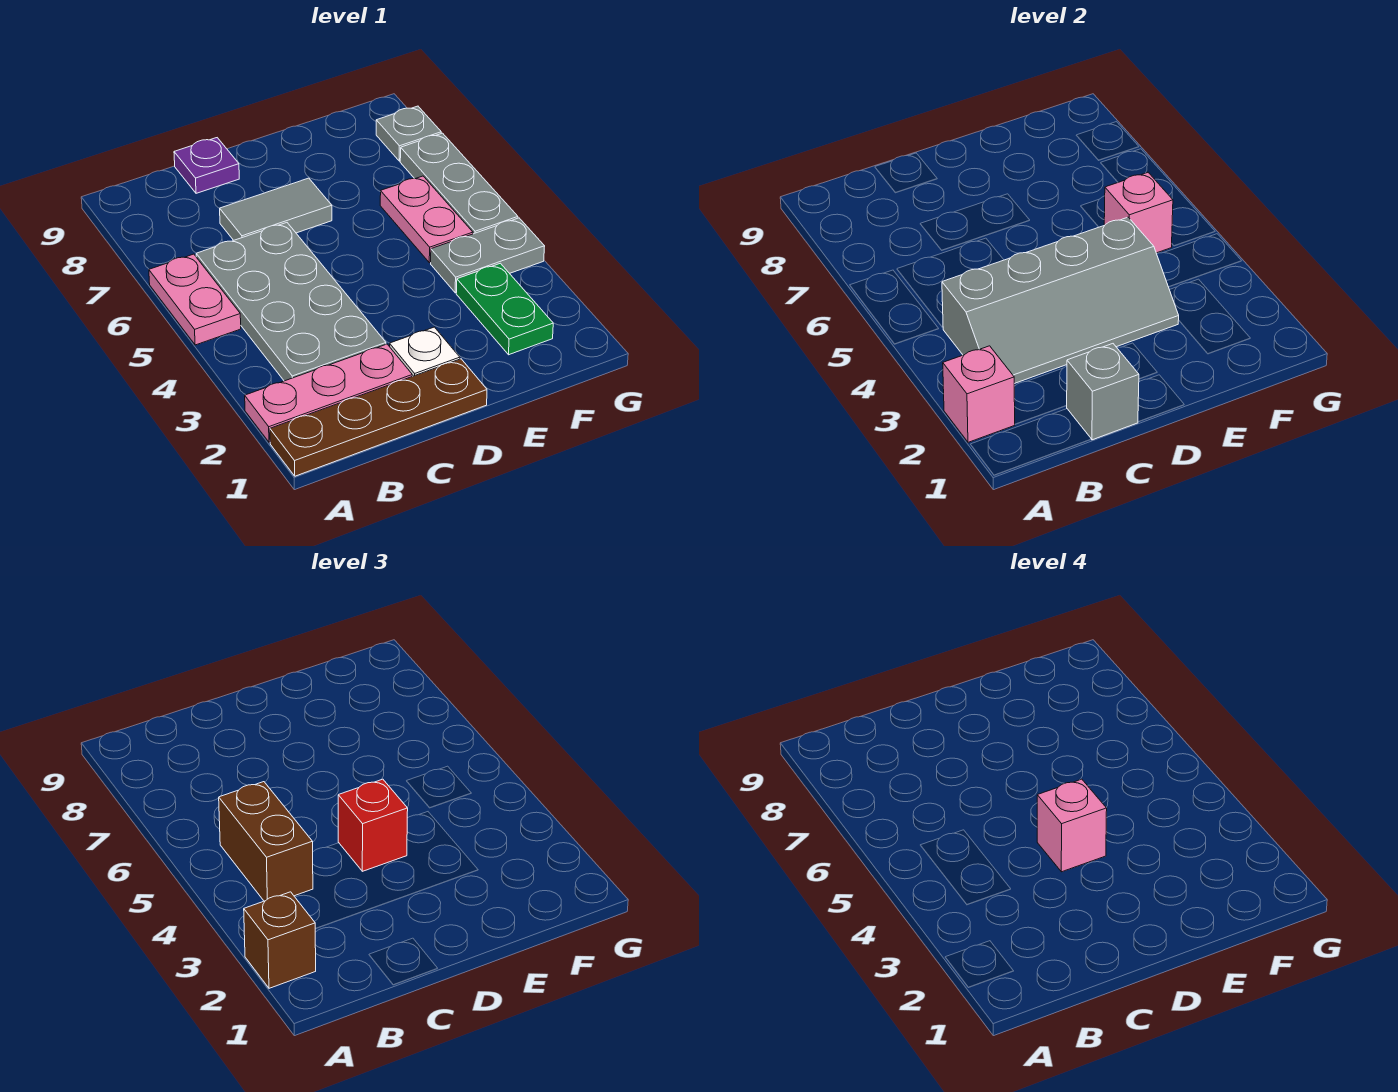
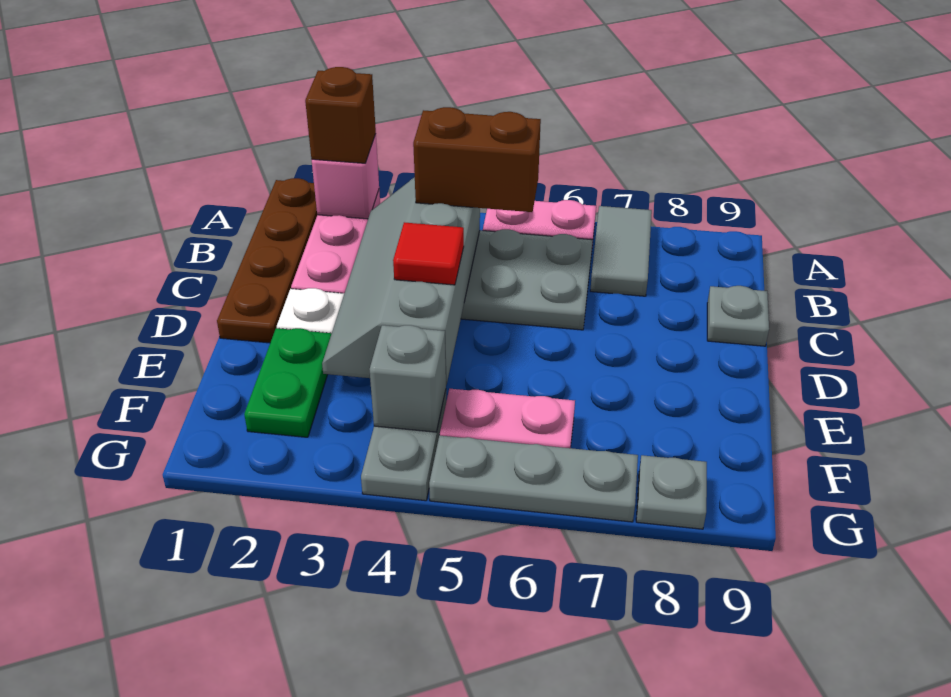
grey brick C1 level 2 -> grey brick F4 level 2
grey tile C7:D7 level 1 -> grey tile A7:B7 level 1
purple plate C9 level 1 -> grey plate C9 level 1
red brick D4 level 3 -> red tile D4 level 3
pink brick D4 level 4 -> none
green plate F2:F3 level 1 -> green plate E2:F2 level 1
pink brick F5 level 2 -> none

